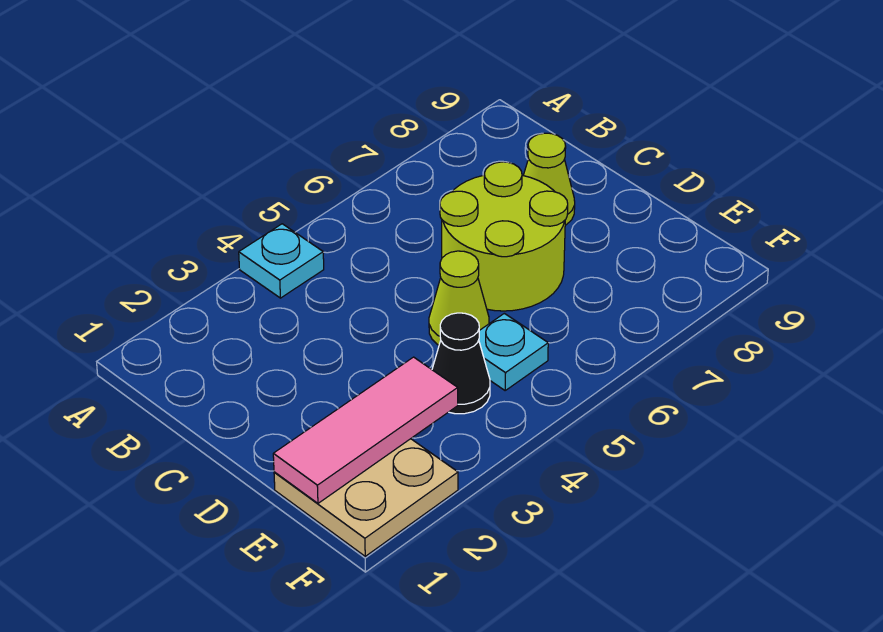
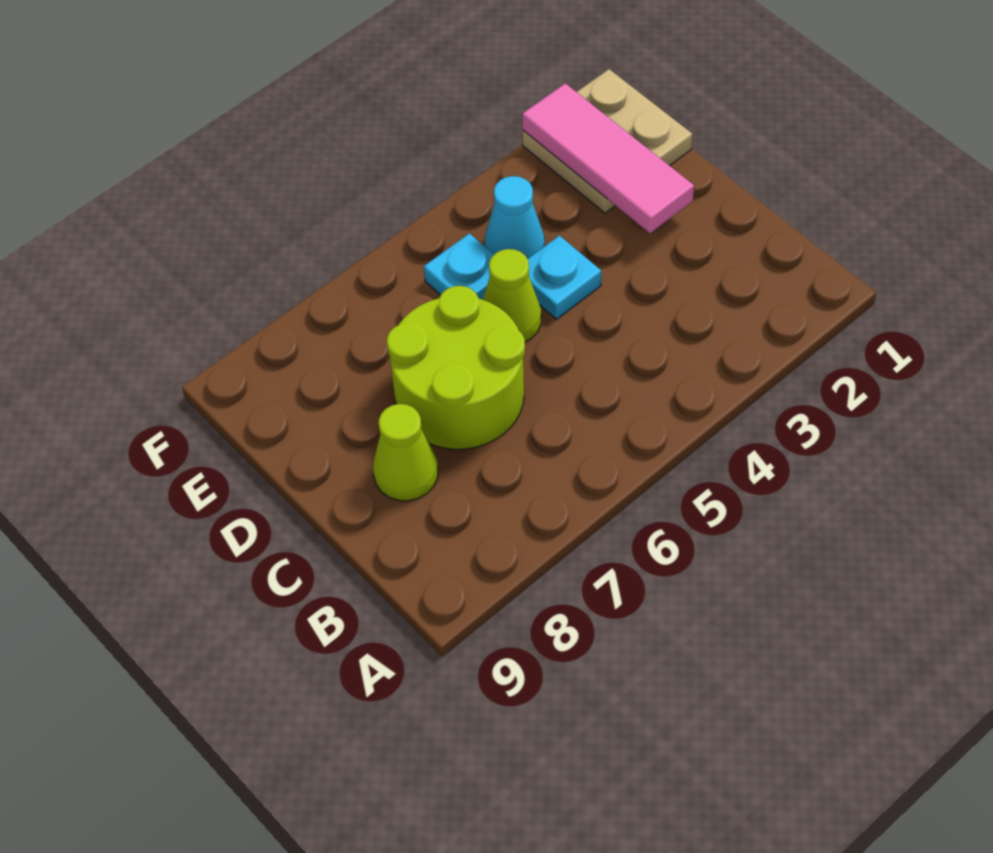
cyan plate A4 level 1 -> cyan plate D4 level 1
pink tile E1:E3 level 2 -> pink tile D2:F2 level 2
black cone E4 level 1 -> cyan cone E4 level 1

